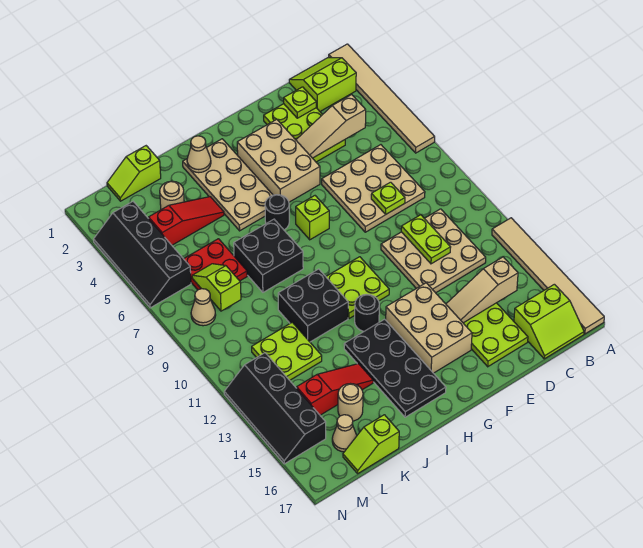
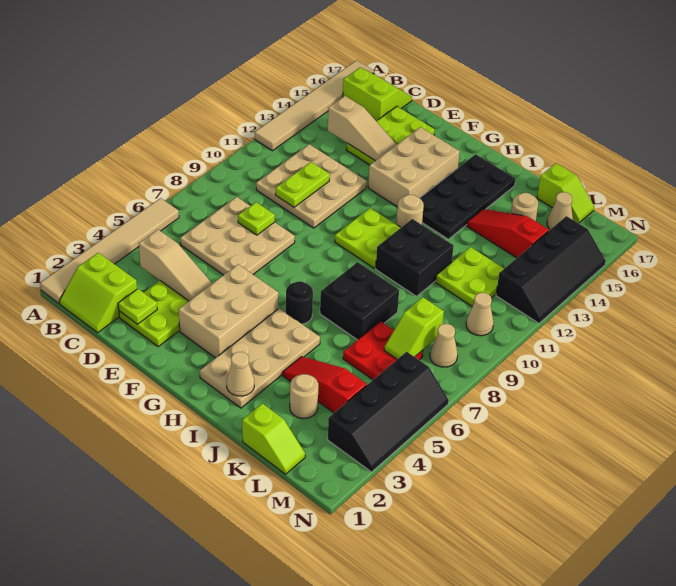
lime brick G7 level 1 -> none
black round brick H12 level 1 -> tan round brick H12 level 1
none -> tan cone M10 level 1

